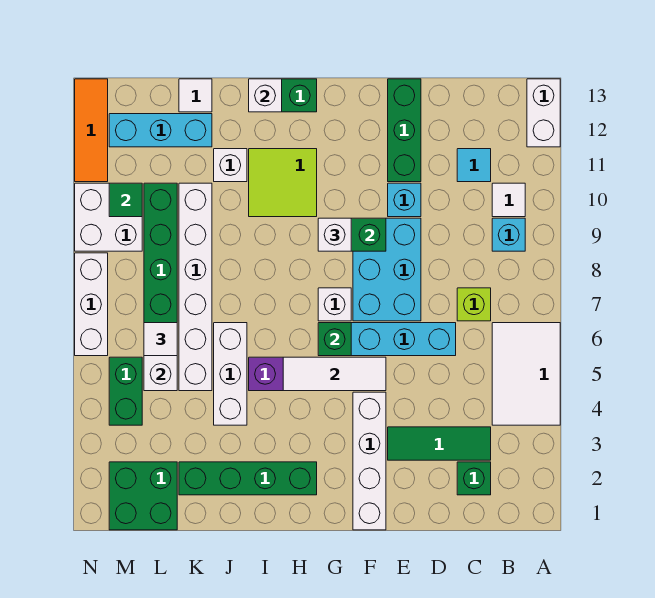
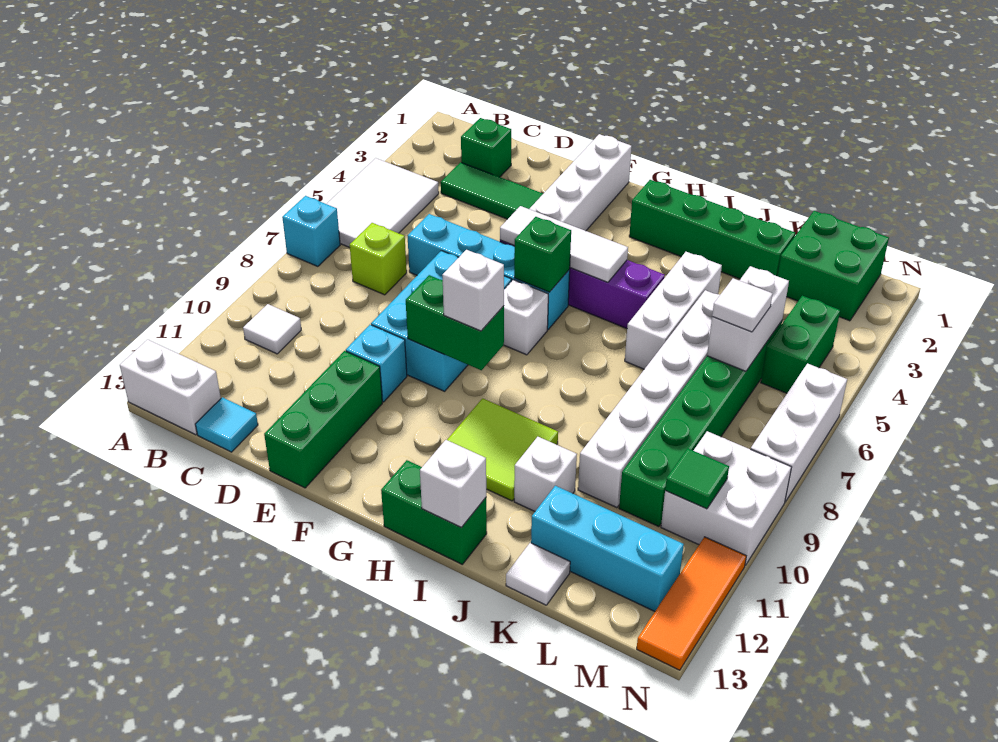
white brick A12:A13 level 1 -> white brick A13:B13 level 1
cyan brick B9 level 1 -> cyan brick A7 level 1
cyan tile C11 level 1 -> cyan tile C13 level 1

